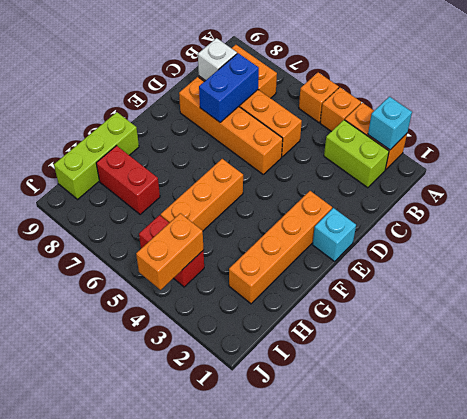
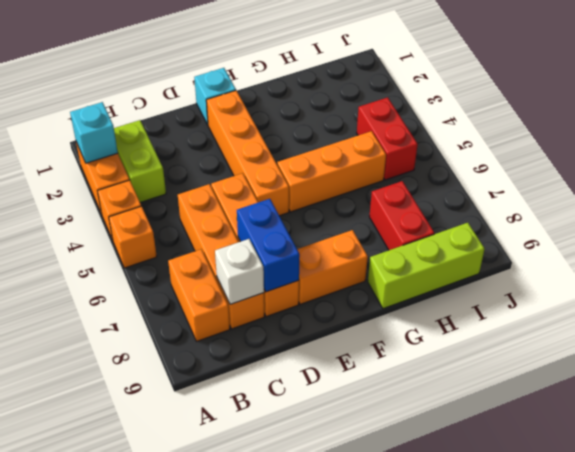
blue brick C7:D7 level 2 -> blue brick D7:D8 level 2
orange brick E2:H2 level 1 -> orange brick E2:E5 level 1
orange brick I4:J4 level 2 -> orange brick E8:F8 level 1

